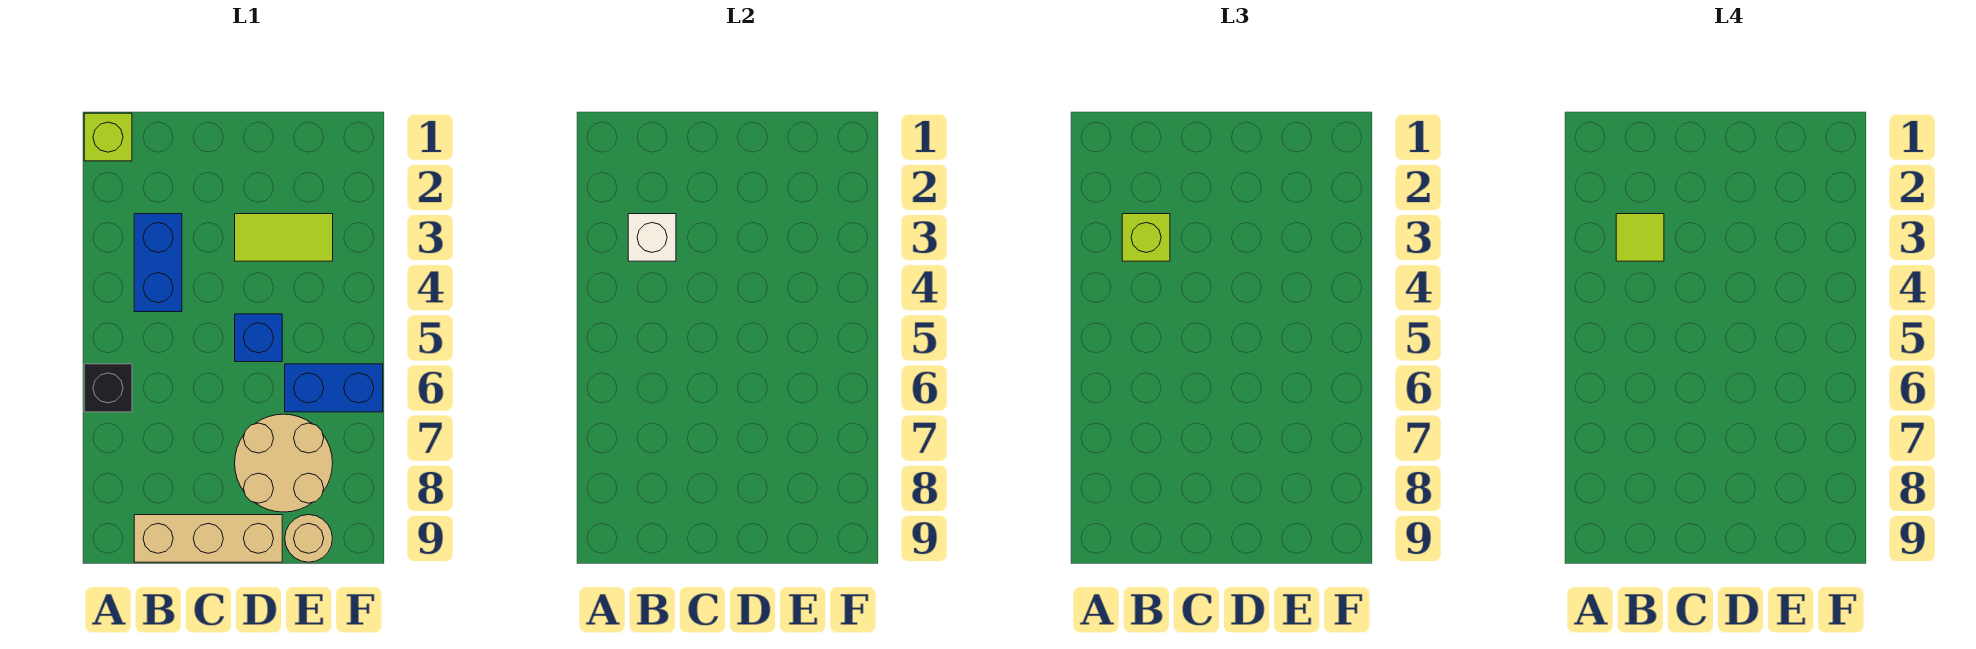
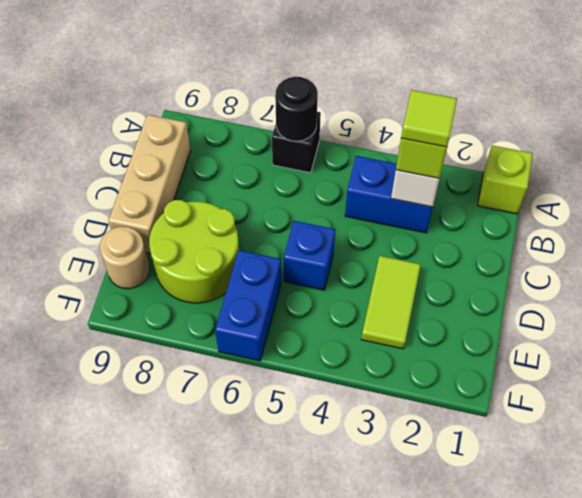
none -> black round brick A6 level 2
tan round brick D7:E8 level 1 -> lime round brick D7:E8 level 1

